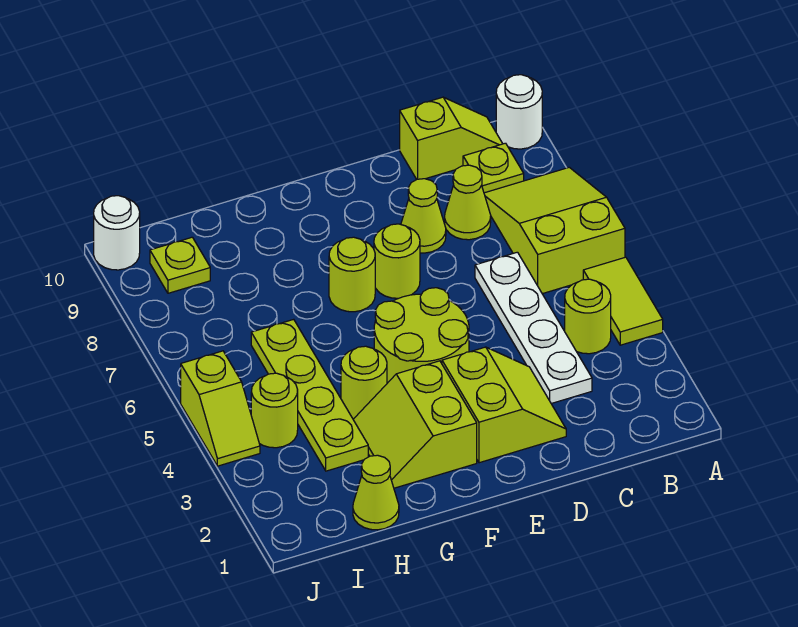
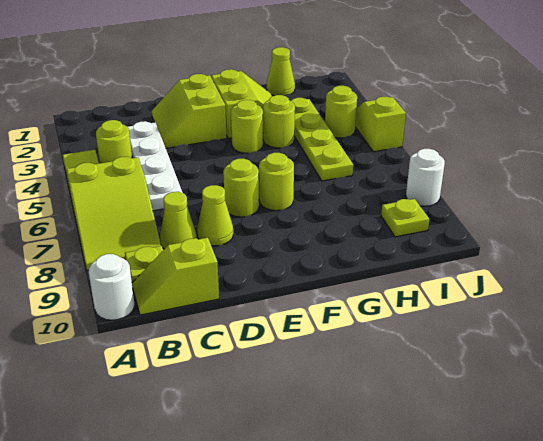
lime round brick E4:F5 level 1 -> lime round brick F4 level 1
white round brick J10 level 1 -> white round brick J8 level 1

